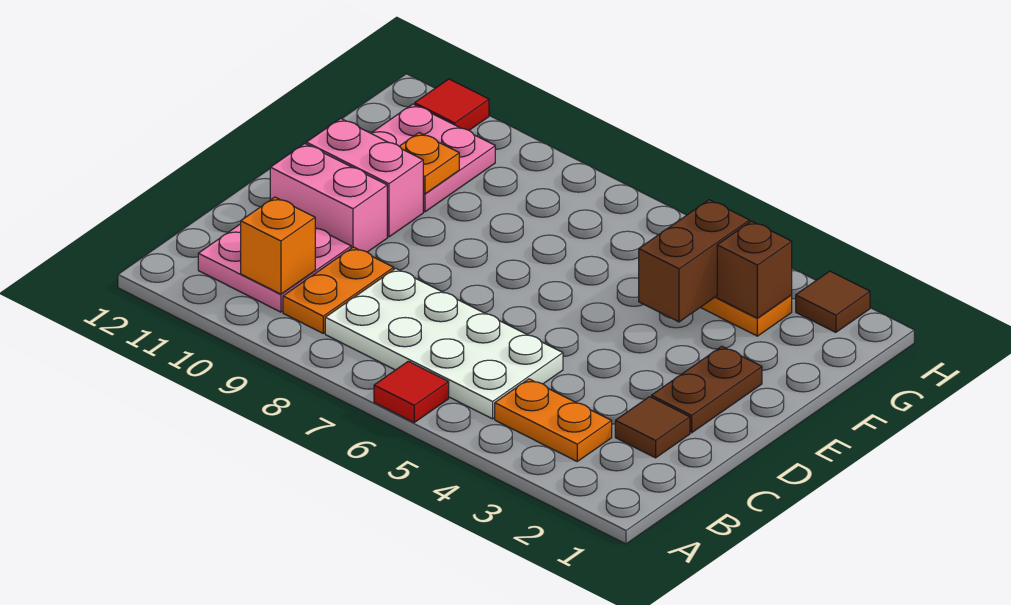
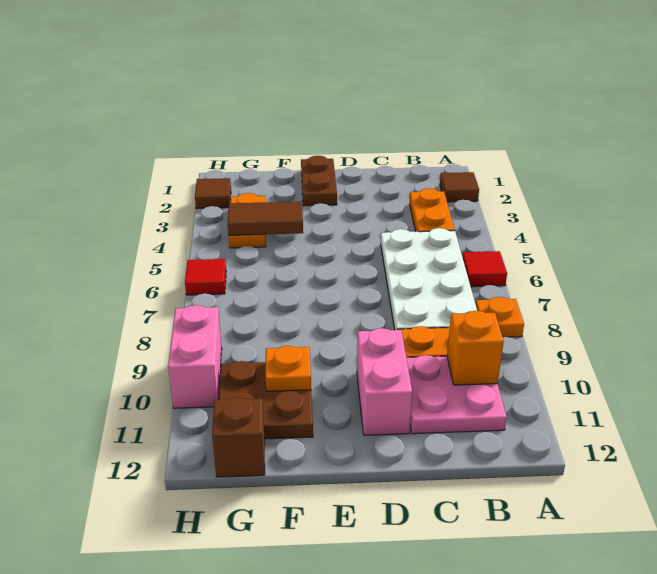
none -> orange plate A8 level 1
brown tile C2 level 1 -> brown tile A2 level 1
brown plate D2:E2 level 1 -> brown plate E1:E2 level 1
pink brick E10:E11 level 1 -> pink brick H9:H10 level 1
brown brick F4:G4 level 2 -> brown tile F4:G4 level 2
pink plate F10:G11 level 1 -> brown plate F10:G11 level 1
brown brick G3 level 2 -> brown brick G12 level 1
red tile H11 level 1 -> red tile H6 level 1

